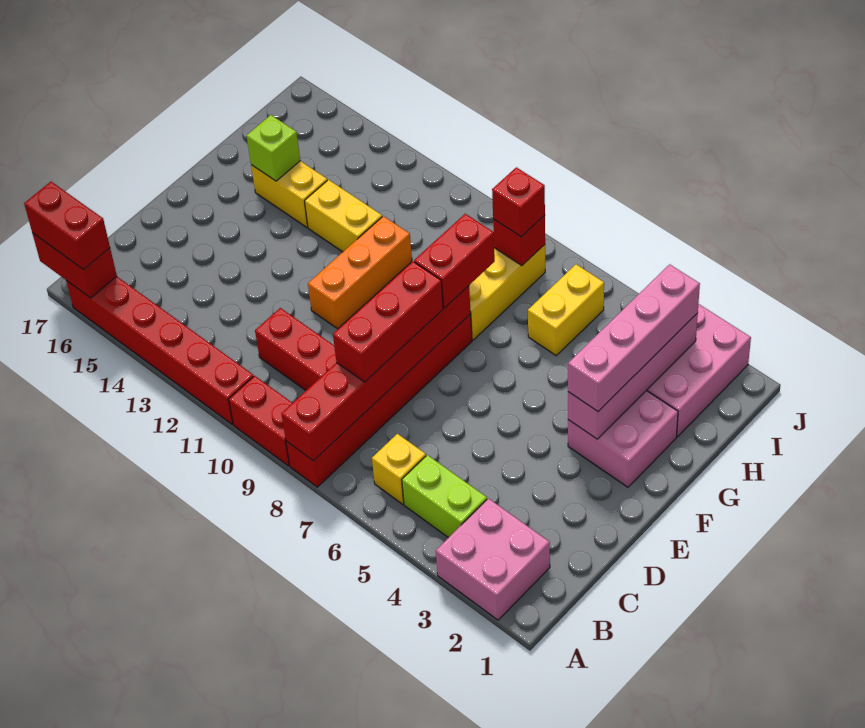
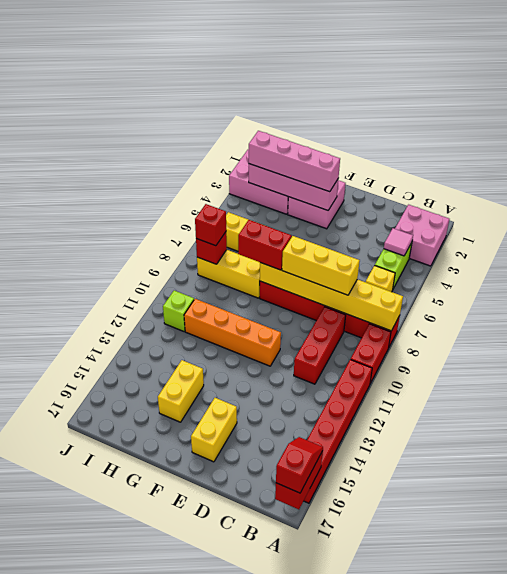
red brick A8:F8 level 2 -> yellow brick A8:F8 level 2
red brick A16:A17 level 3 -> red slope A16:A17 level 3 top 17
none -> pink tile B4 level 2
red brick C8:E8 level 3 -> yellow brick C8:E8 level 3
orange brick E11:G11 level 1 -> orange brick E11:H11 level 1
yellow brick G12:G13 level 1 -> yellow brick E15:E16 level 1
lime brick G15 level 2 -> lime brick I11 level 1

